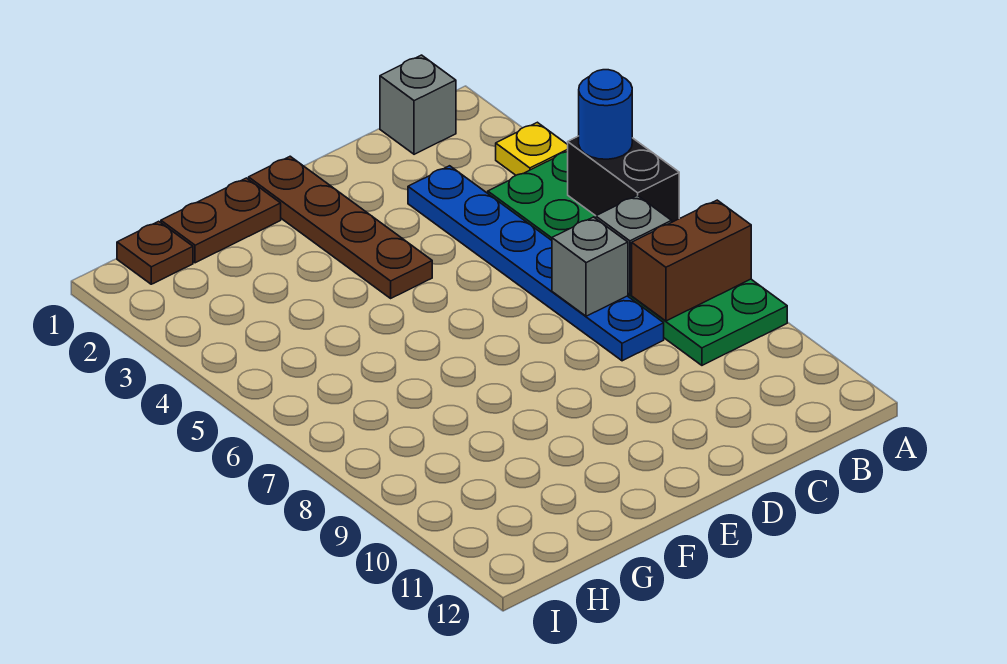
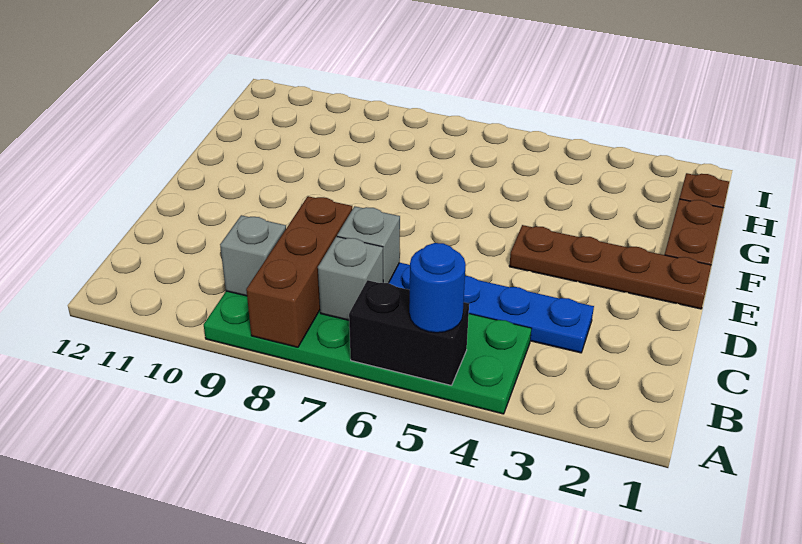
yellow plate A3 level 1 -> none
brown brick A8:B8 level 2 -> brown brick A8:C8 level 2
grey brick B1 level 1 -> grey brick B9 level 2

